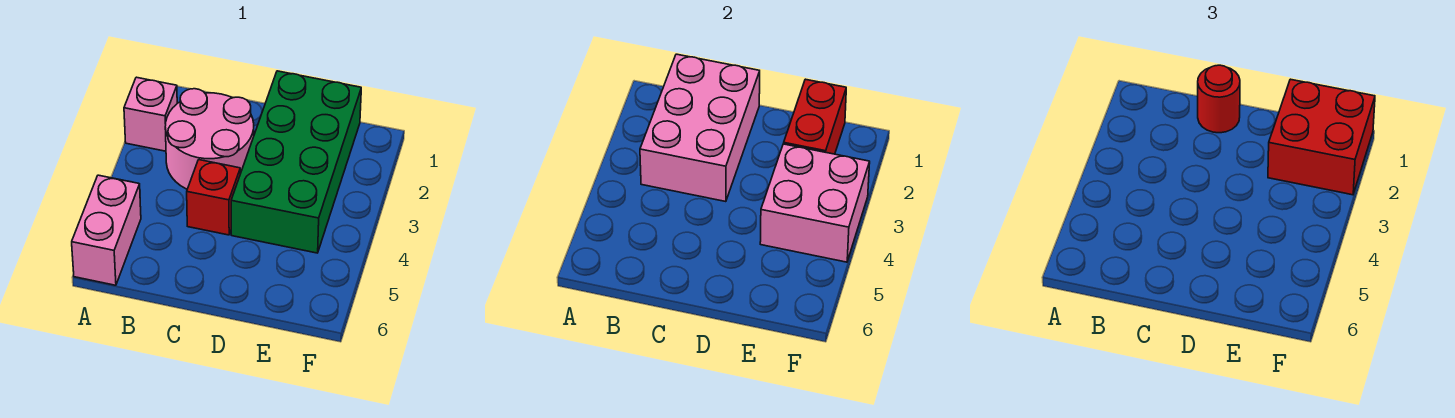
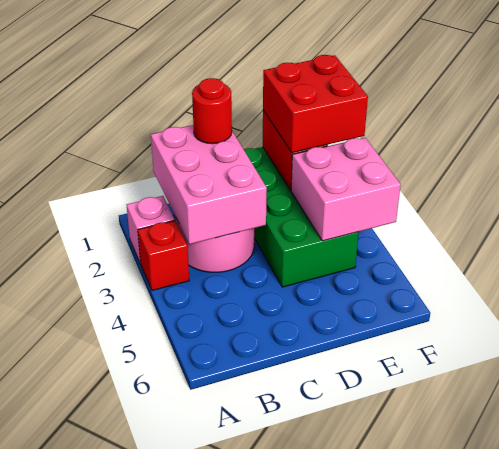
pink brick A5:A6 level 1 -> none
red brick C4 level 1 -> red brick A3 level 1

